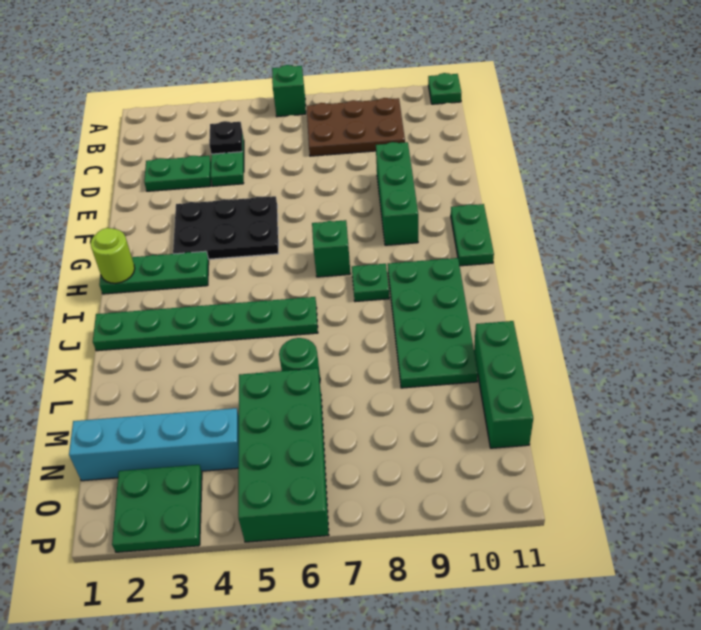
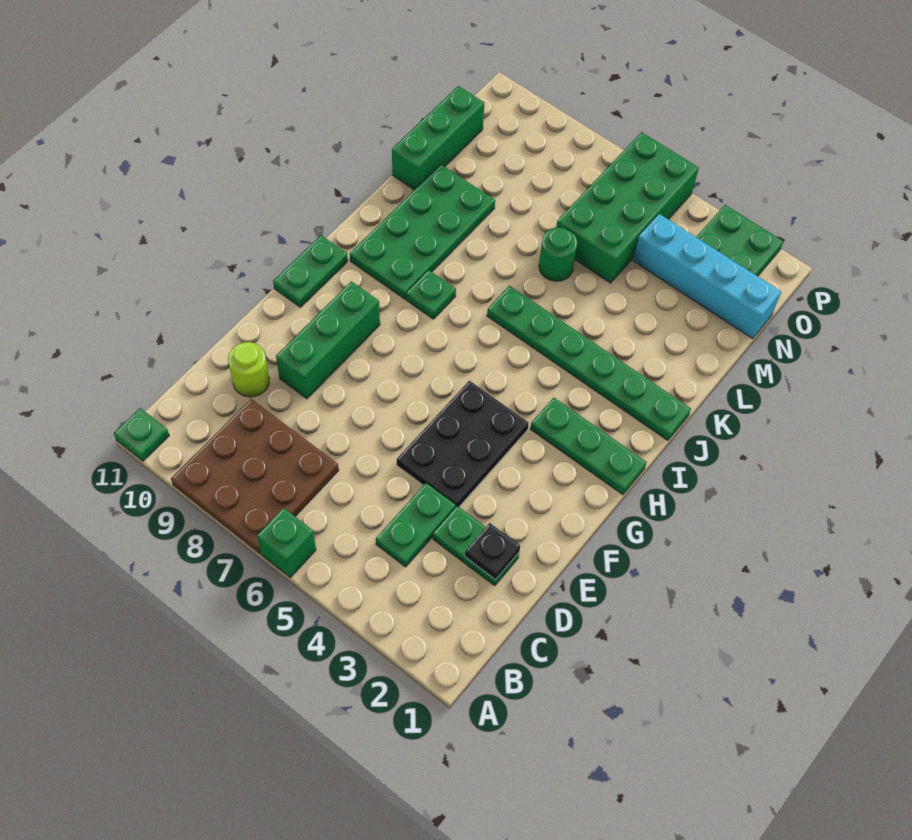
brown plate B7:C9 level 1 -> brown plate A7:C9 level 1
black plate C4 level 2 -> black plate D2 level 2
black plate F3:G5 level 1 -> black plate E4:G5 level 1
lime round brick H1 level 2 -> lime round brick D10 level 1
green brick H7 level 1 -> none

